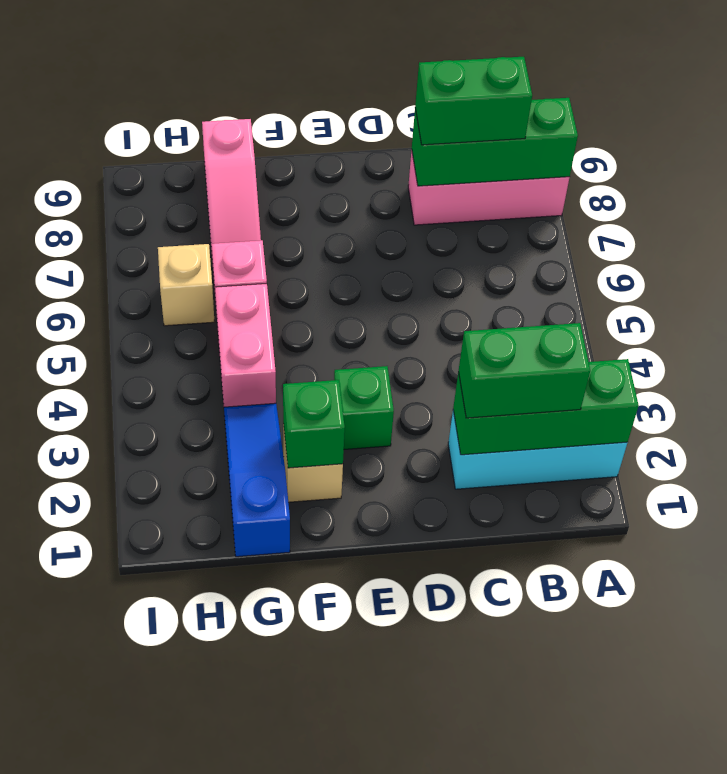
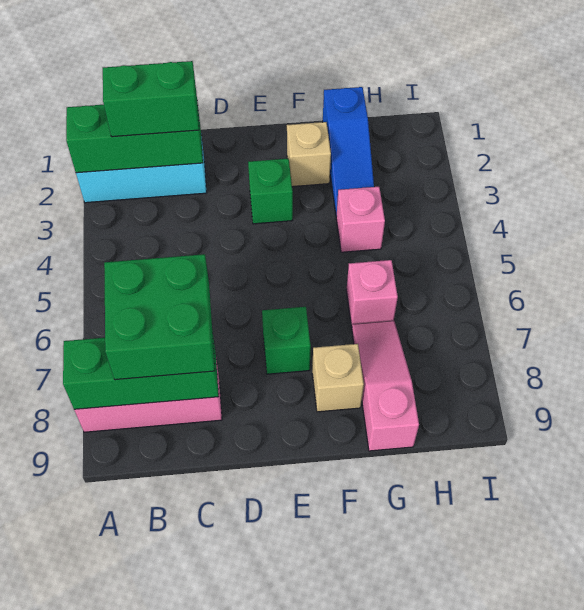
green brick B8:C8 level 3 -> green brick B7:C8 level 3
green brick F2 level 2 -> green brick E7 level 1
pink brick G4:G5 level 1 -> pink brick G4 level 1
tan brick H6 level 1 -> tan brick F8 level 1

